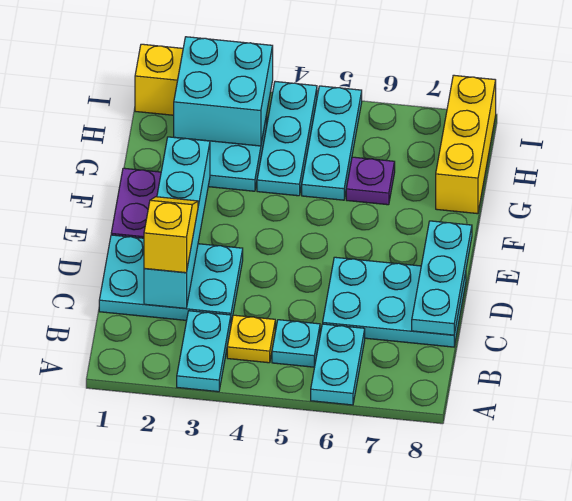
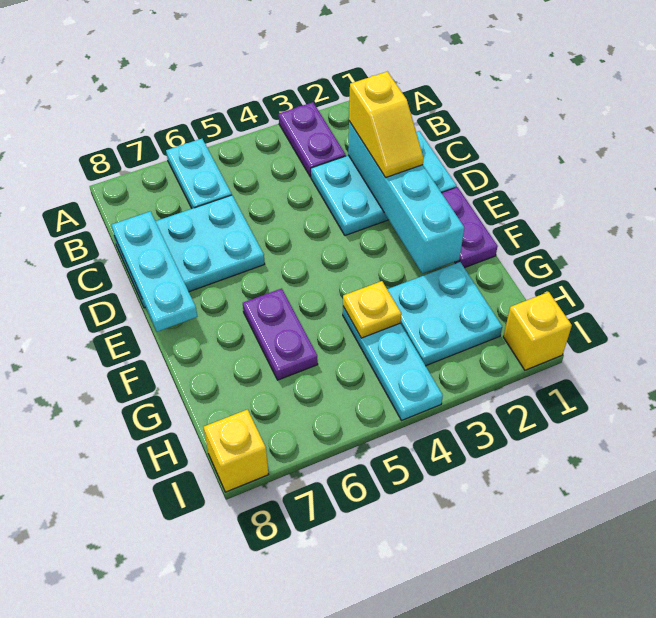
cyan plate A3:B3 level 1 -> purple plate A3:B3 level 1
yellow plate B4 level 1 -> yellow plate G4 level 2
cyan plate B5 level 1 -> none
cyan plate G5:I5 level 1 -> none
purple plate G6 level 1 -> purple plate F6:G6 level 1
yellow brick G8:I8 level 1 -> yellow brick I8 level 1
cyan brick H2:I3 level 2 -> none

